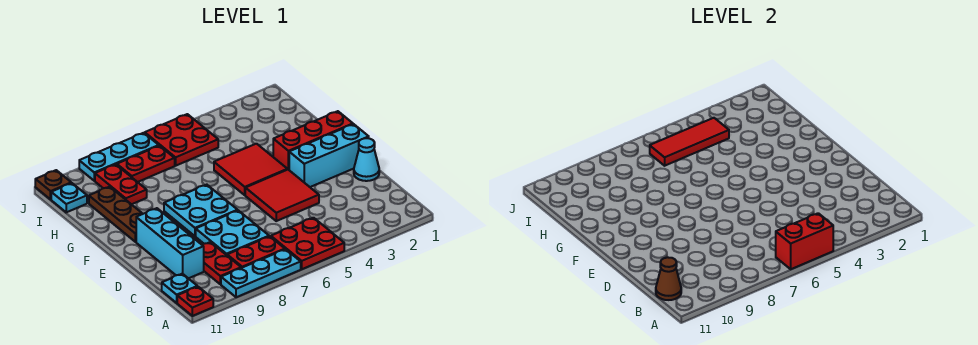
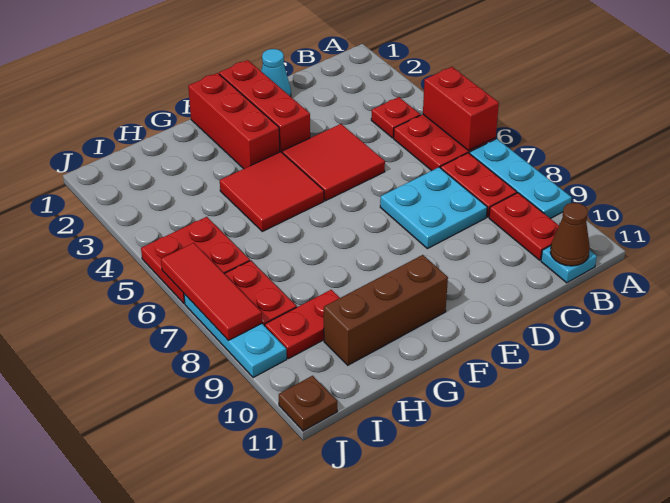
red plate A11 level 1 -> red plate B4 level 1
red plate B9:C9 level 1 -> red plate B9:B10 level 1
cyan brick C10:E10 level 1 -> none
cyan brick E1:E3 level 1 -> red brick E1:E3 level 1
cyan plate E7:F8 level 1 -> none
brown plate F10:H10 level 1 -> brown brick F10:H10 level 1
red tile I4:I6 level 2 -> red tile J6:J8 level 2
cyan plate I11 level 1 -> none

